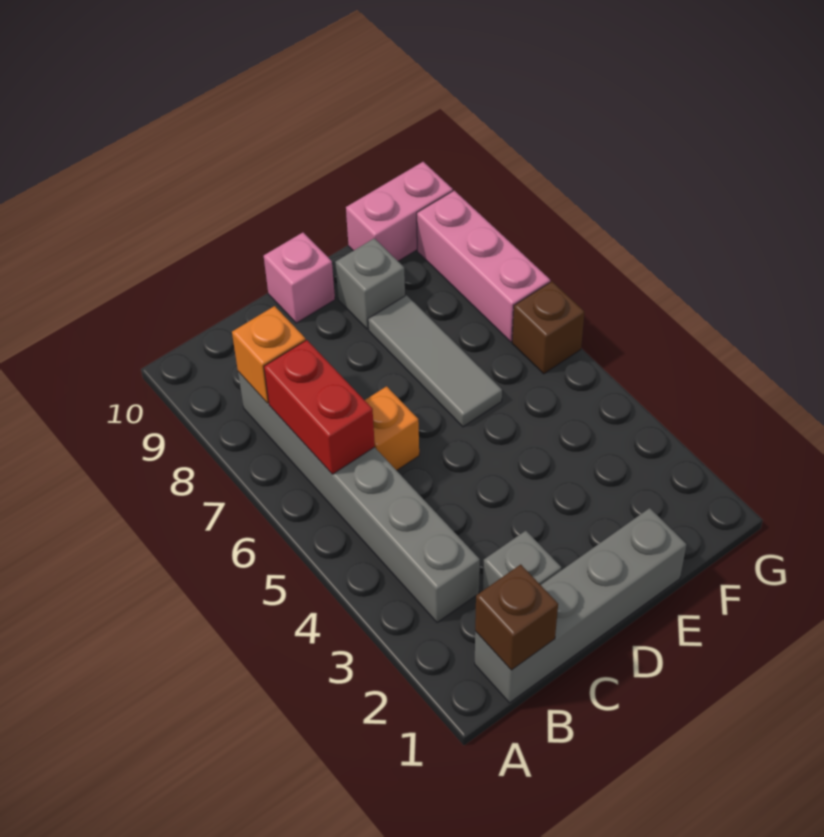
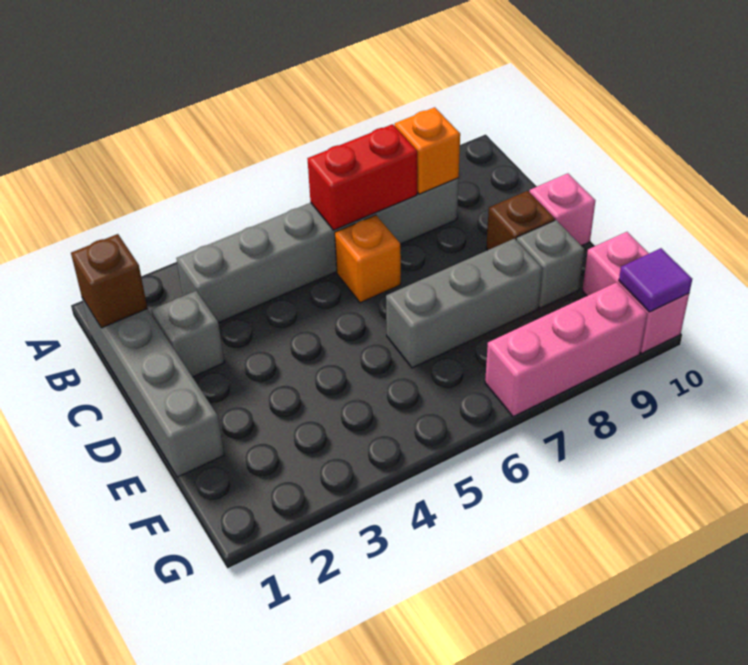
grey tile E6:E8 level 1 -> grey brick E6:E8 level 1
brown brick G6 level 1 -> brown brick D9 level 1
none -> purple tile G10 level 2

